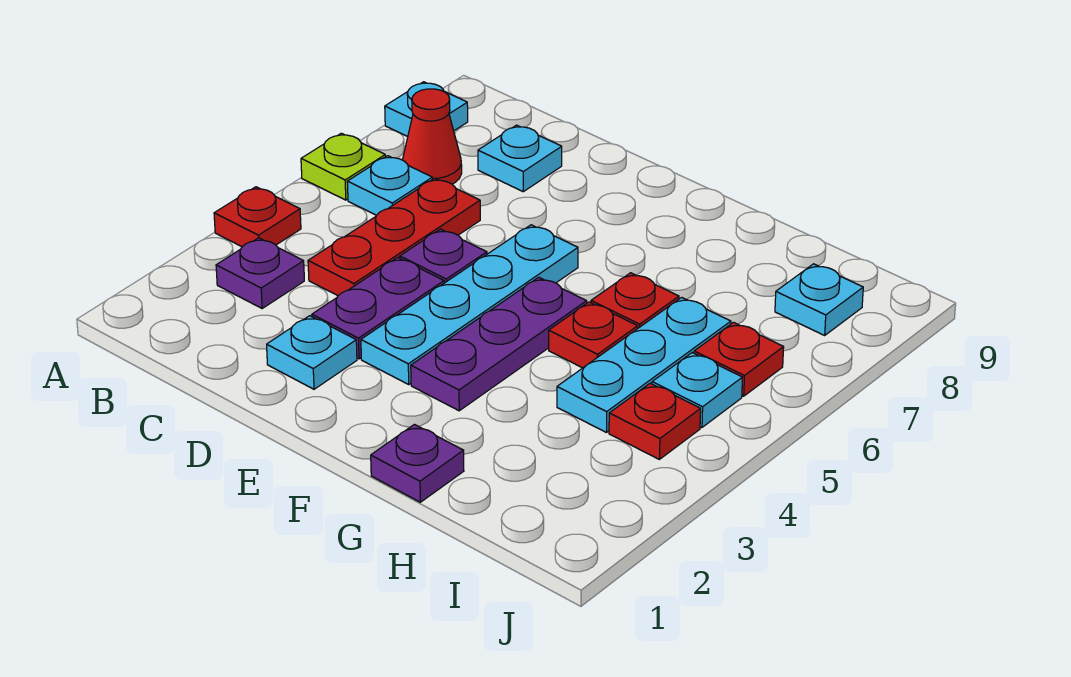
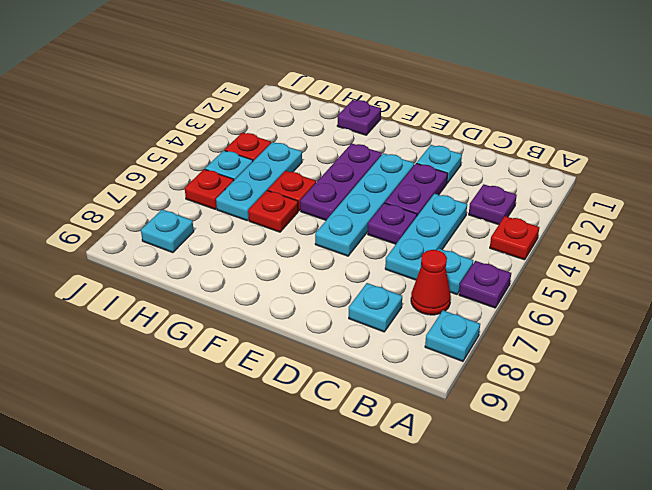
lime plate A6 level 1 -> purple plate A6 level 1
red plate C4:C6 level 1 -> cyan plate C4:C6 level 1

